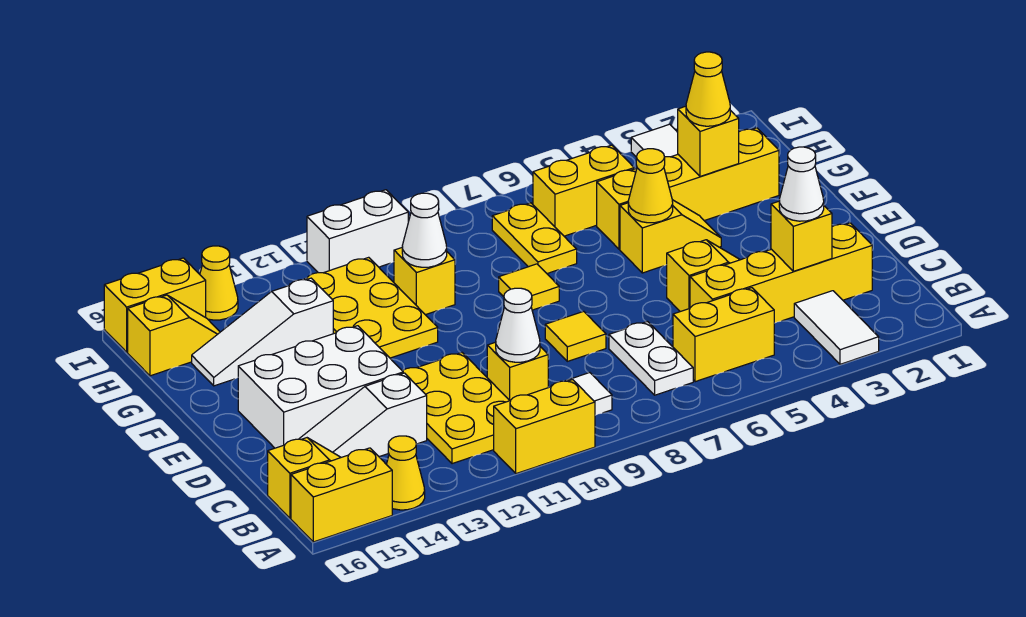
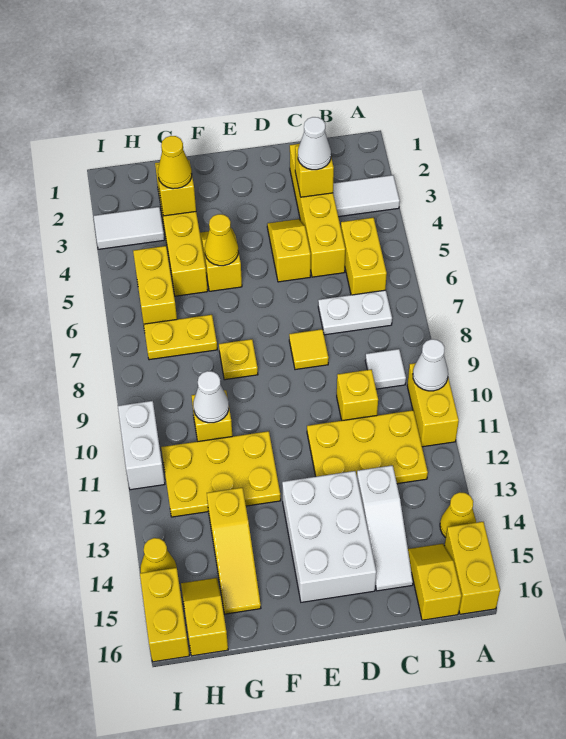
white cone C10 level 2 -> white cone A10 level 2
yellow tile F8 level 1 -> yellow plate F8 level 1
white slope G13:G15 level 1 top 13 -> yellow slope G13:G15 level 1 top 13

